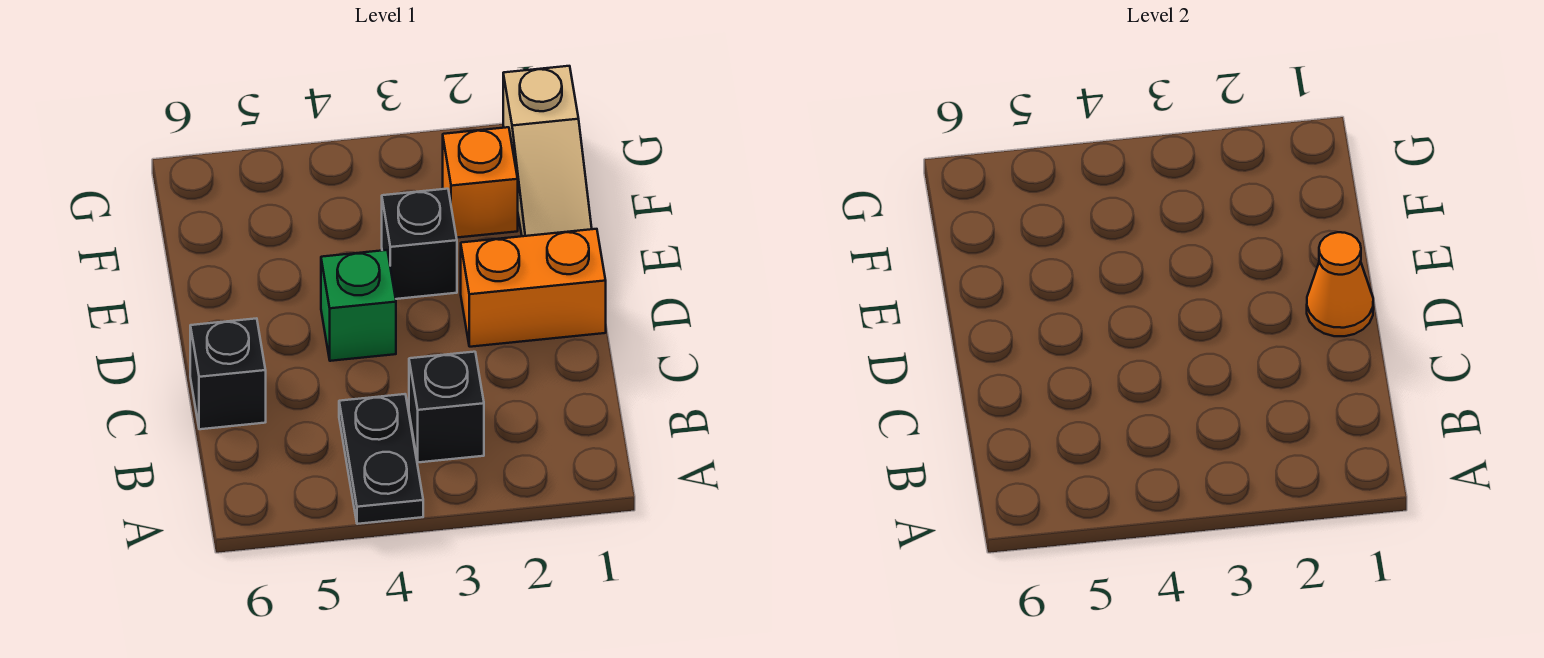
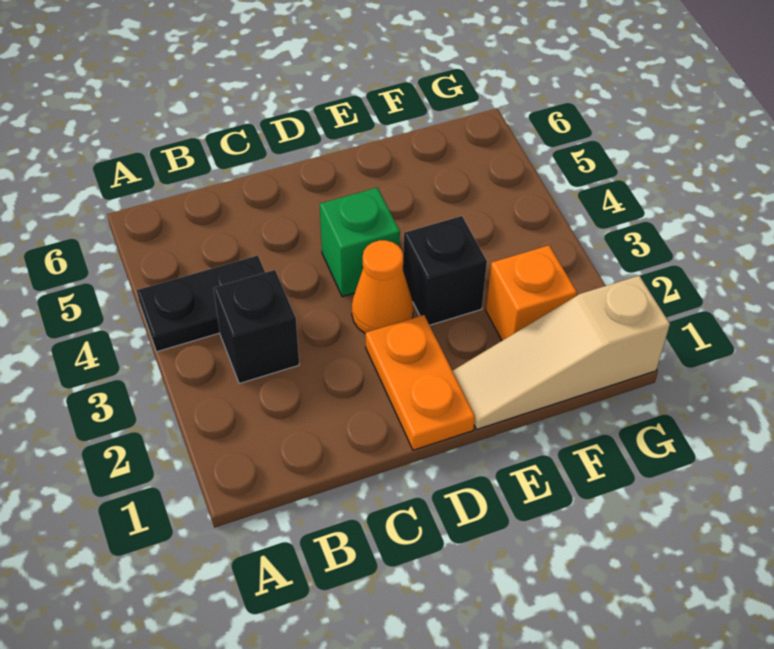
black brick C6 level 1 -> none
orange brick D1:D2 level 1 -> orange plate D1:D2 level 1
orange cone D1 level 2 -> orange cone D3 level 1

